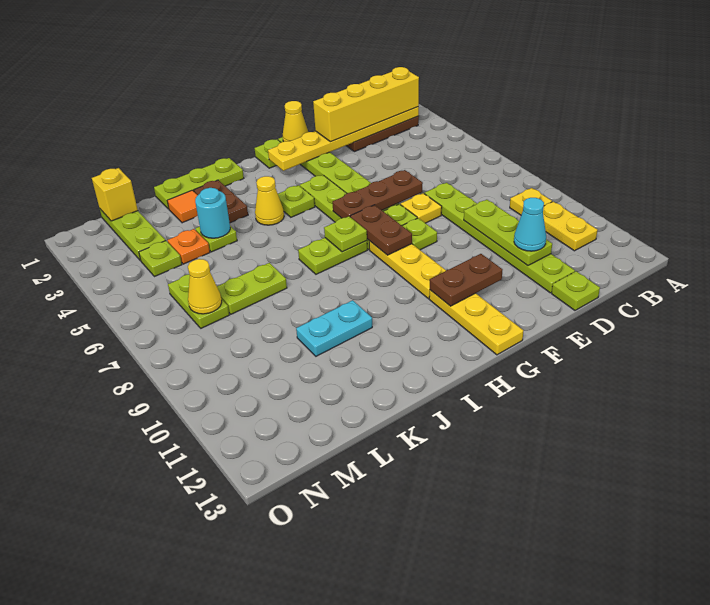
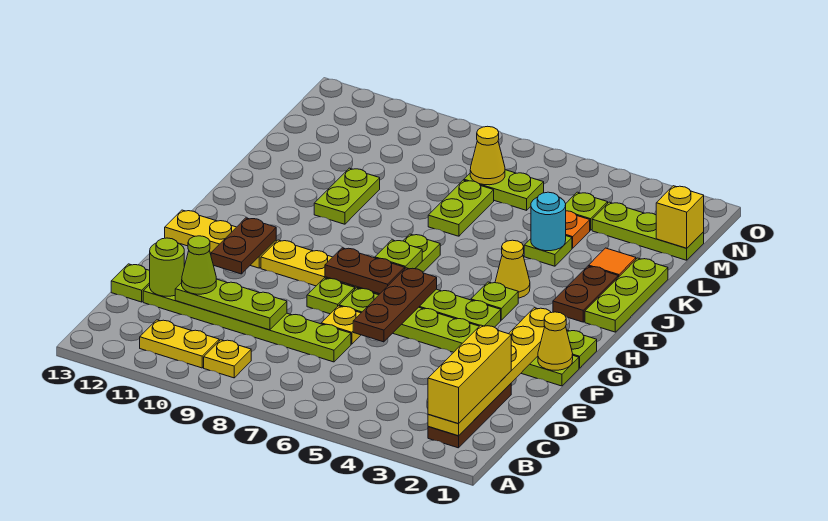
yellow brick B2:E2 level 3 -> yellow brick B2:D2 level 3
cyan cone D11 level 3 -> lime cone D11 level 3
none -> lime round brick D12 level 2
brown plate J2:J3 level 1 -> brown plate I2:J2 level 1
cyan plate J10:K10 level 1 -> lime plate J10:K10 level 1

